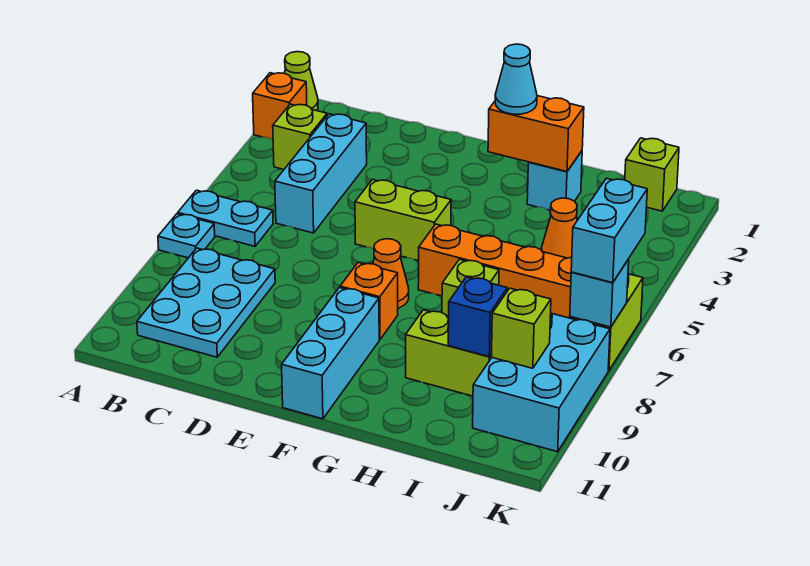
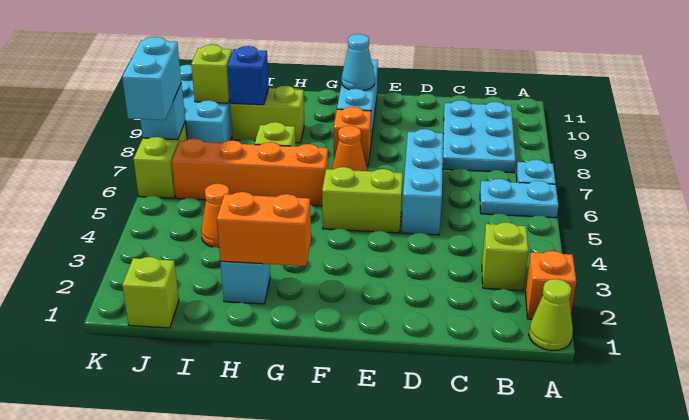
cyan brick C3:C5 level 1 -> cyan brick D5:D7 level 1
cyan cone G2 level 3 -> cyan cone F10 level 2

